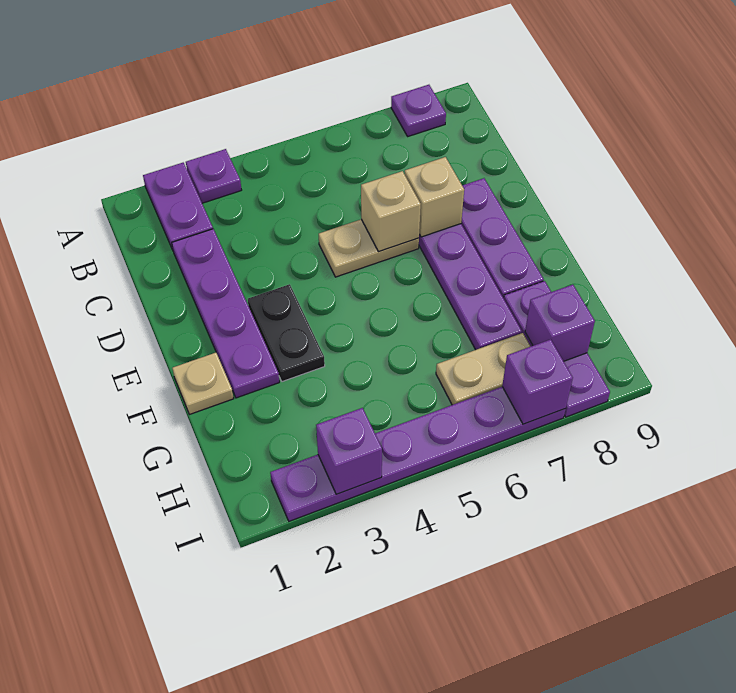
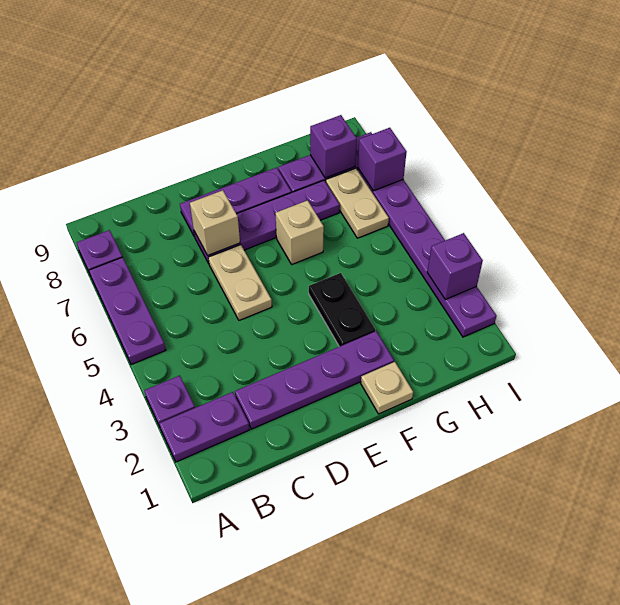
none -> purple plate A5:A7 level 1
tan brick D6 level 2 -> tan brick F6 level 1
black plate E3:F3 level 1 -> black plate F3:F4 level 1

